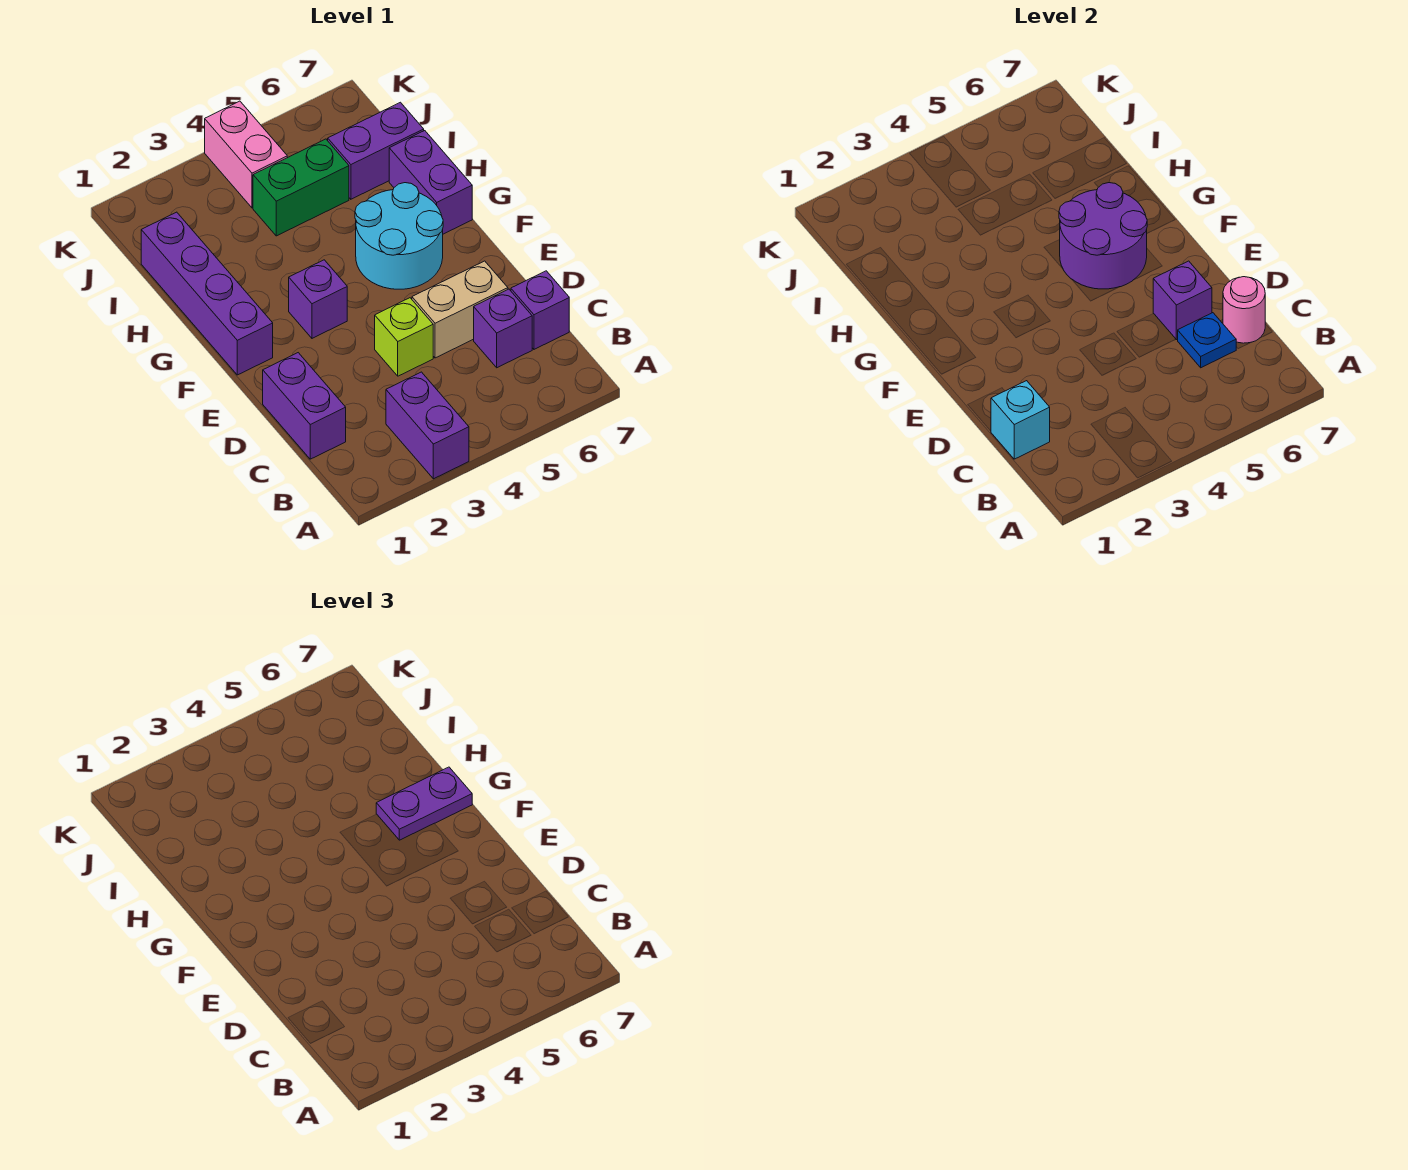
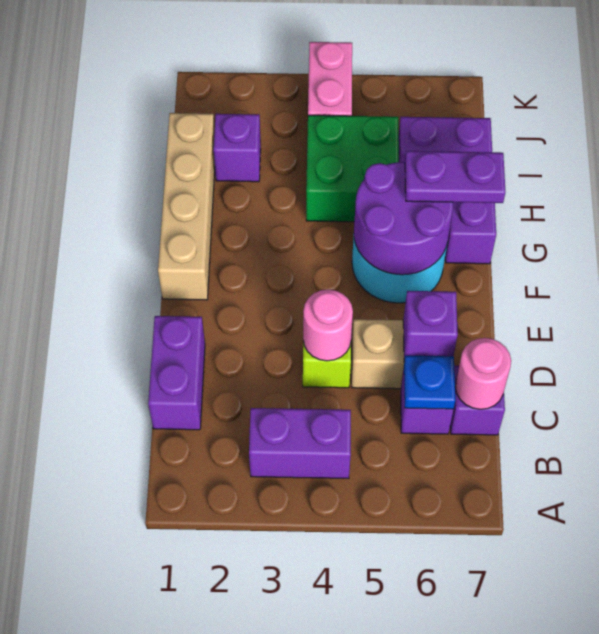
purple brick A3:B3 level 1 -> purple brick B3:B4 level 1
cyan brick C1 level 2 -> none
none -> pink round brick D4 level 2
purple brick F1:I1 level 1 -> tan brick F1:I1 level 1
purple brick F3 level 1 -> purple brick I2 level 1
green brick I4:I5 level 1 -> green brick H4:I5 level 1

